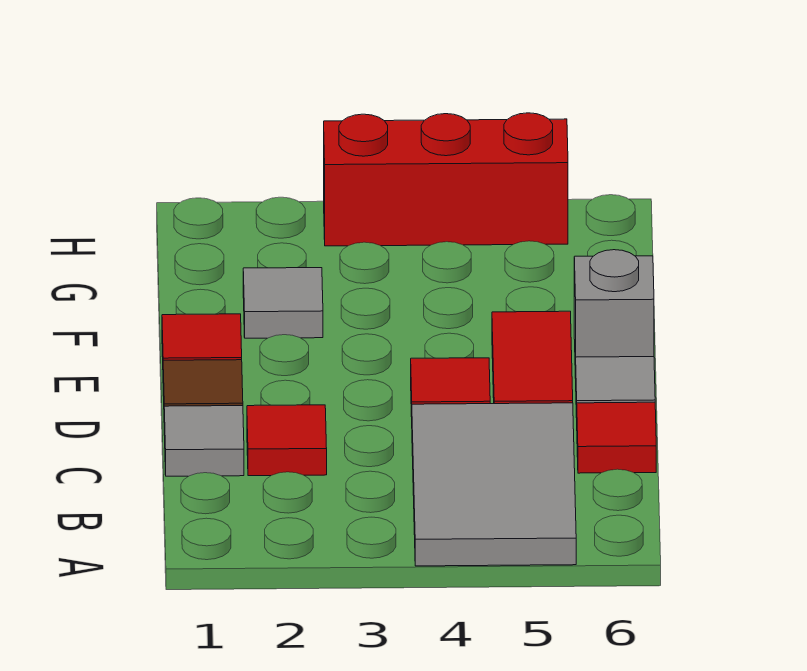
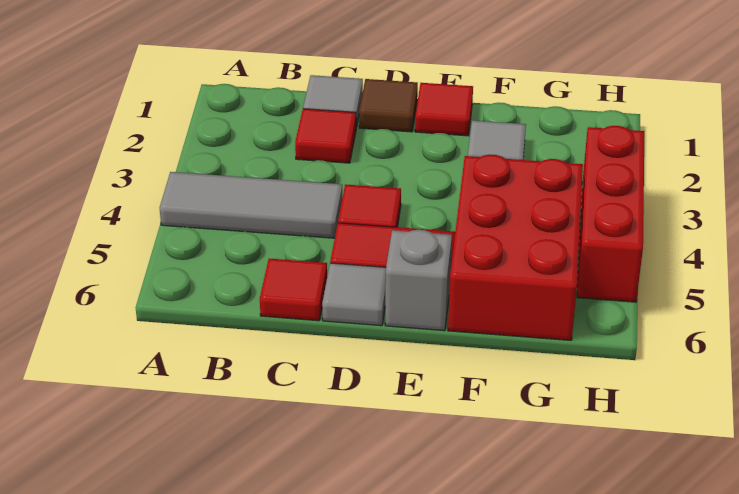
grey tile A4:C5 level 1 -> grey tile A4:C4 level 1
none -> red brick F4:G6 level 1

